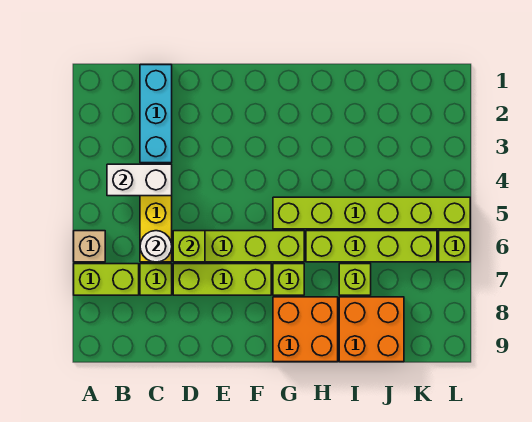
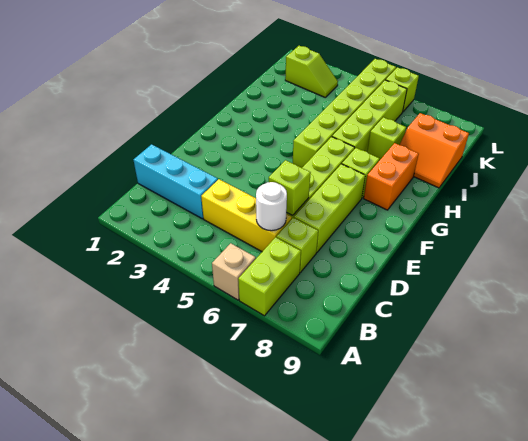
white brick B4:C4 level 2 -> none
orange brick G8:H9 level 1 -> orange brick G8:H8 level 1
orange brick I8:J9 level 1 -> orange slope I8:J9 level 1 top J
none -> lime slope K2:K3 level 1 top 2

